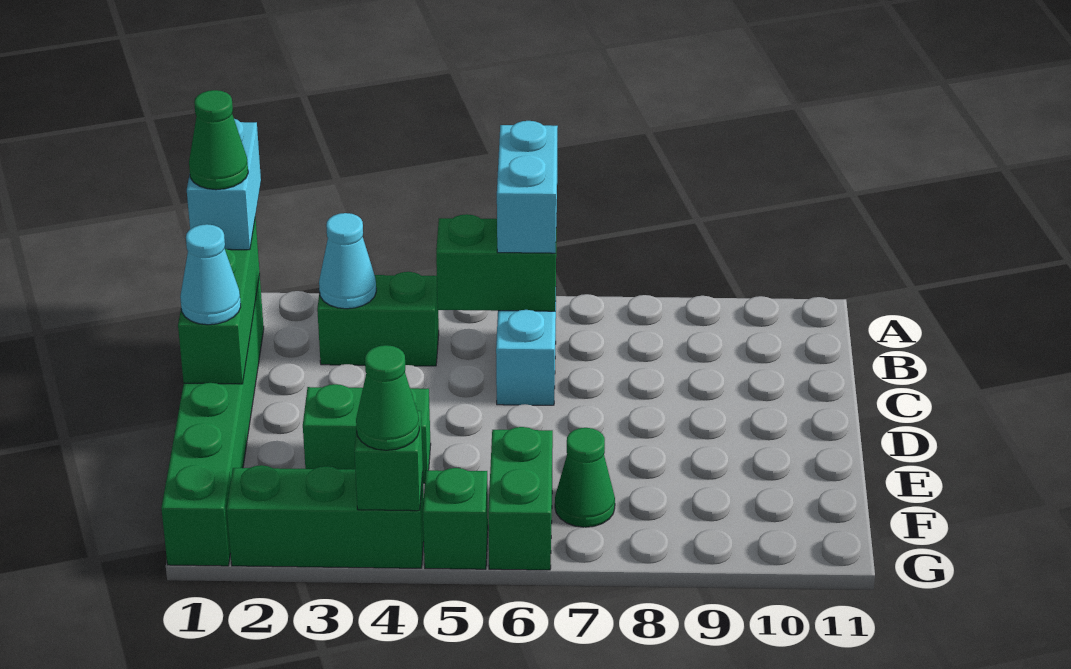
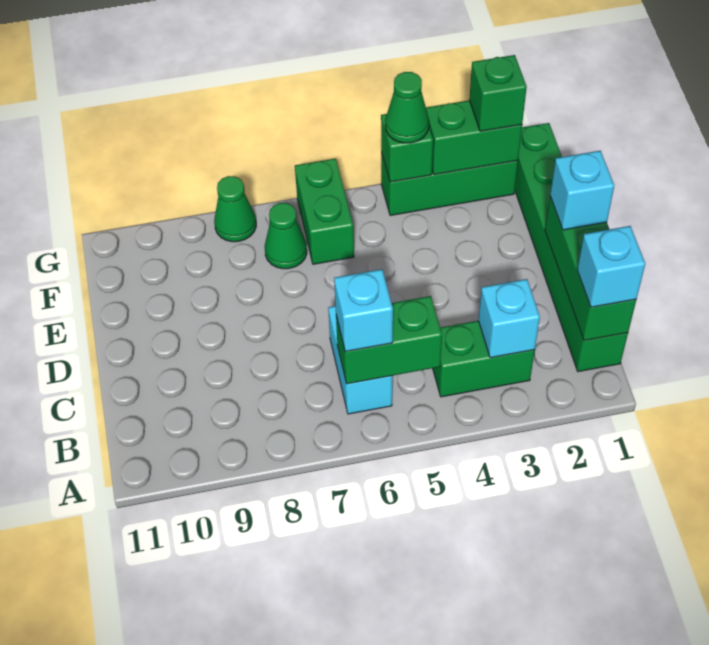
cyan brick A1:B1 level 3 -> cyan brick B1 level 3
cyan brick A6:B6 level 3 -> cyan brick B6 level 3
green cone B1 level 4 -> green cone G8 level 1
cyan cone B3 level 2 -> cyan brick B3 level 2
cyan cone D1 level 3 -> cyan brick D1 level 3
green brick E3:E4 level 1 -> green brick G2:G3 level 2
green brick G5 level 1 -> green brick G2 level 3

